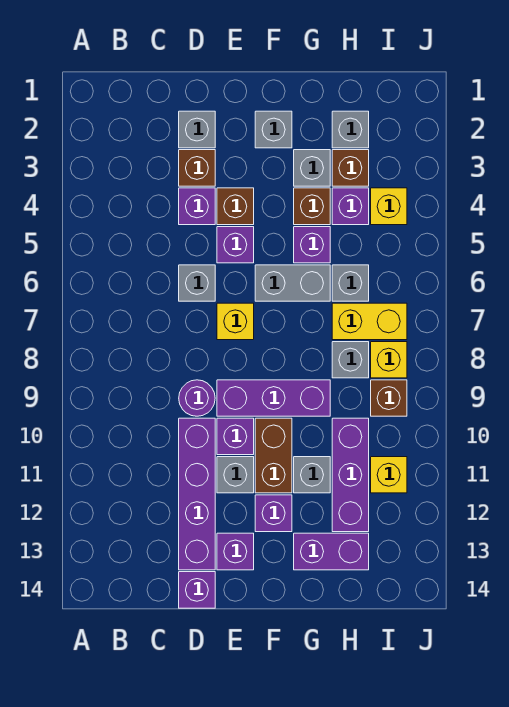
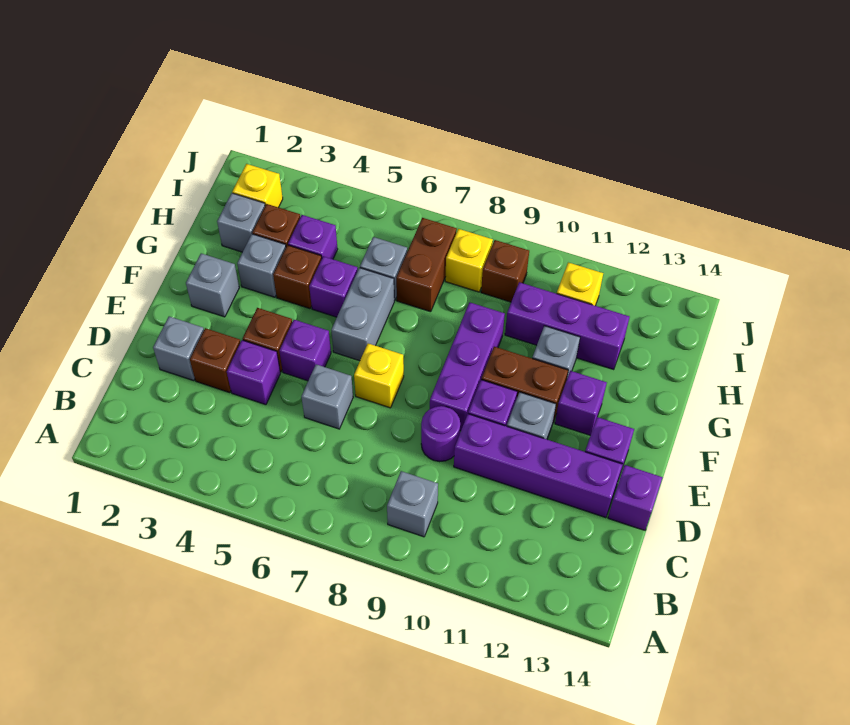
purple brick G13:H13 level 1 -> none
yellow brick H7:I7 level 1 -> brown brick H7:I7 level 1
grey brick H8 level 1 -> grey brick B9 level 1
yellow brick I4 level 1 -> yellow brick I2 level 1

